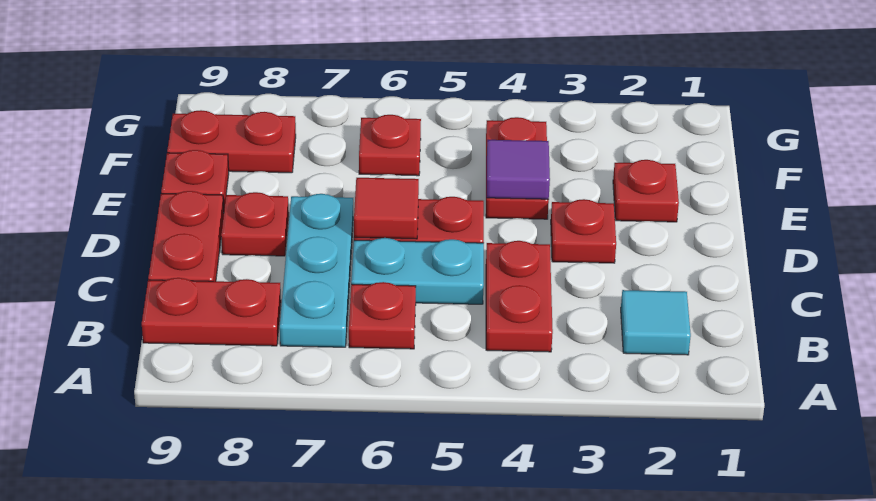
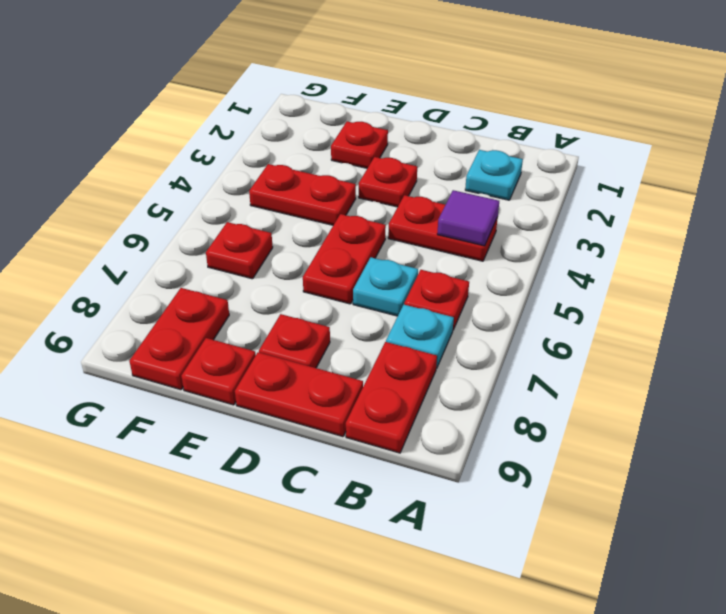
cyan tile B2 level 1 -> cyan plate B2 level 1
cyan plate B7:D7 level 1 -> cyan plate B7 level 1
cyan plate C5:C6 level 1 -> cyan plate C6 level 1
red tile D6 level 2 -> none
purple tile E4 level 2 -> purple tile B4 level 2

